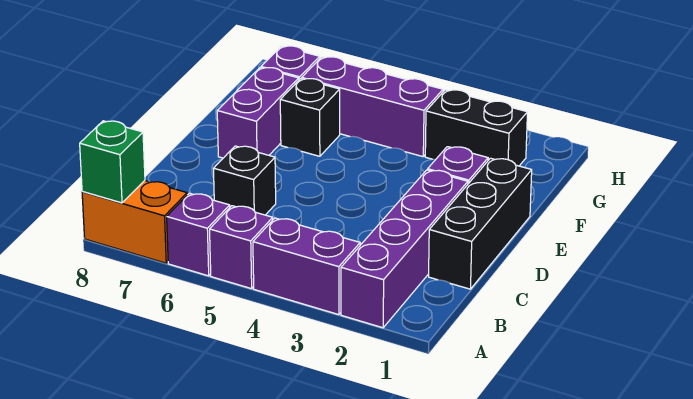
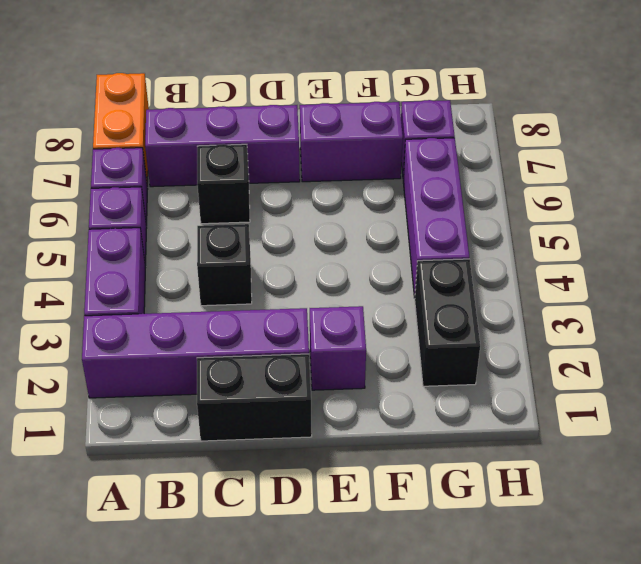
green brick A8 level 2 -> none
none -> purple brick B7:D7 level 1
black brick C1:E1 level 1 -> black brick C1:D1 level 1
black brick F6 level 1 -> black brick C4 level 1

